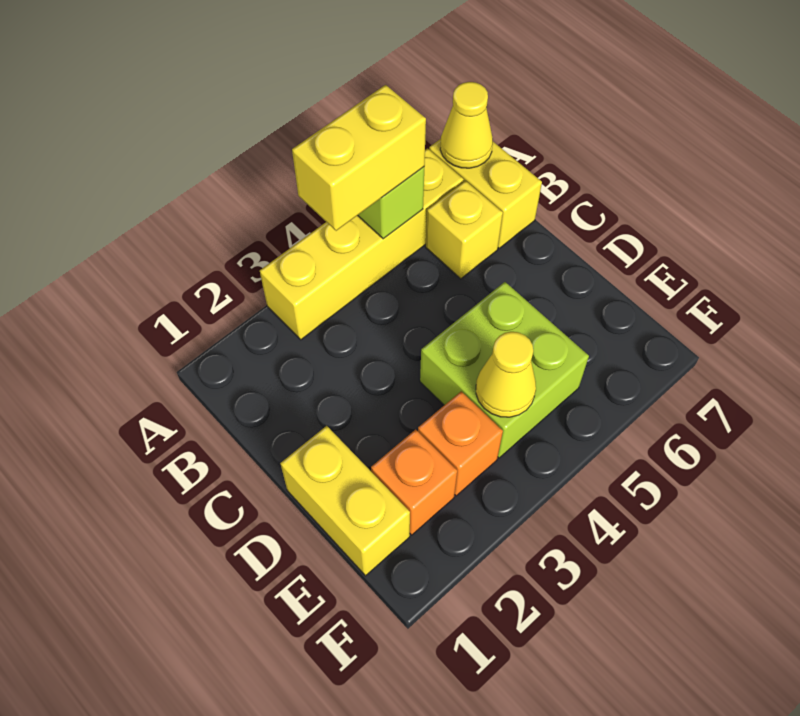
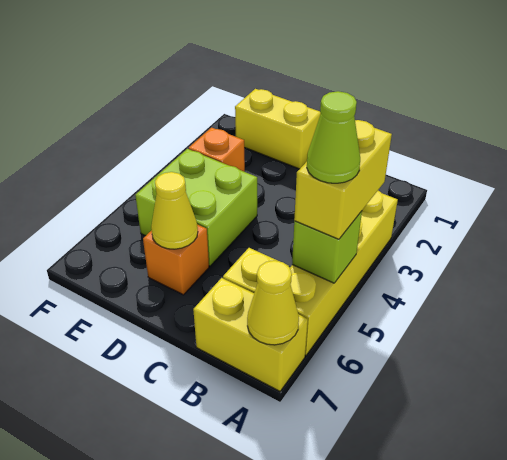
none -> lime cone A5 level 4
orange brick E2 level 1 -> orange brick D6 level 1
yellow cone E4 level 2 -> yellow cone D6 level 2

